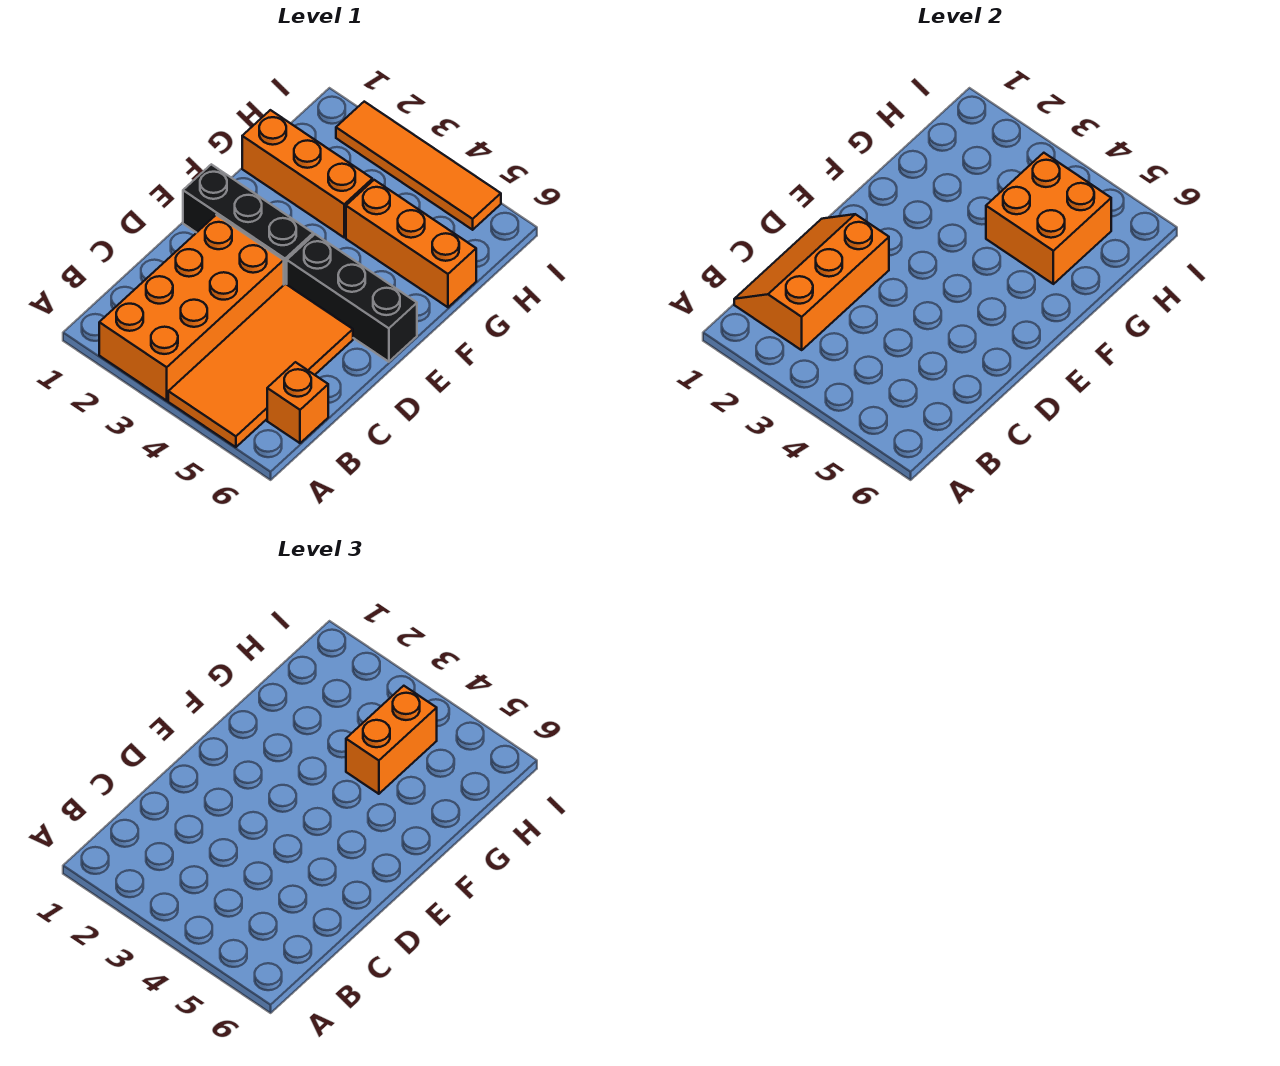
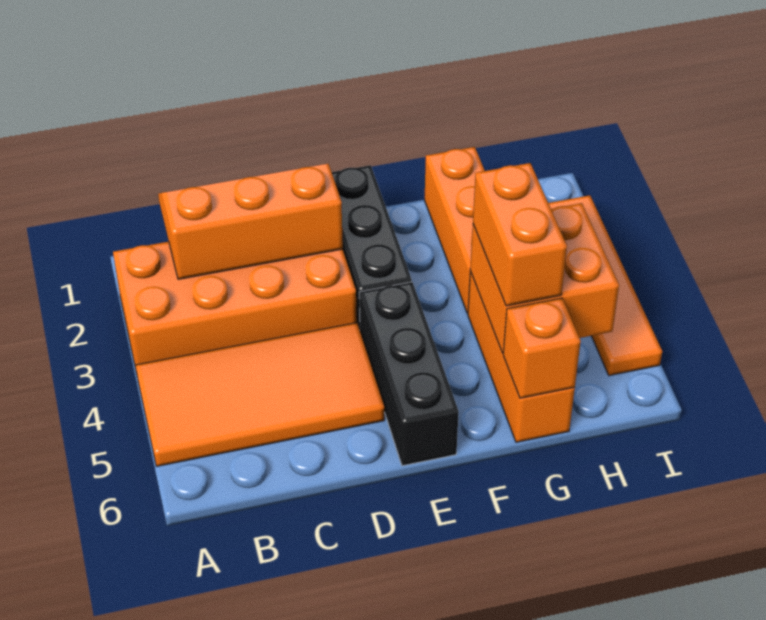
orange brick B6 level 1 -> orange brick G6 level 2
orange brick G4:H4 level 3 -> orange brick G4:G5 level 3

